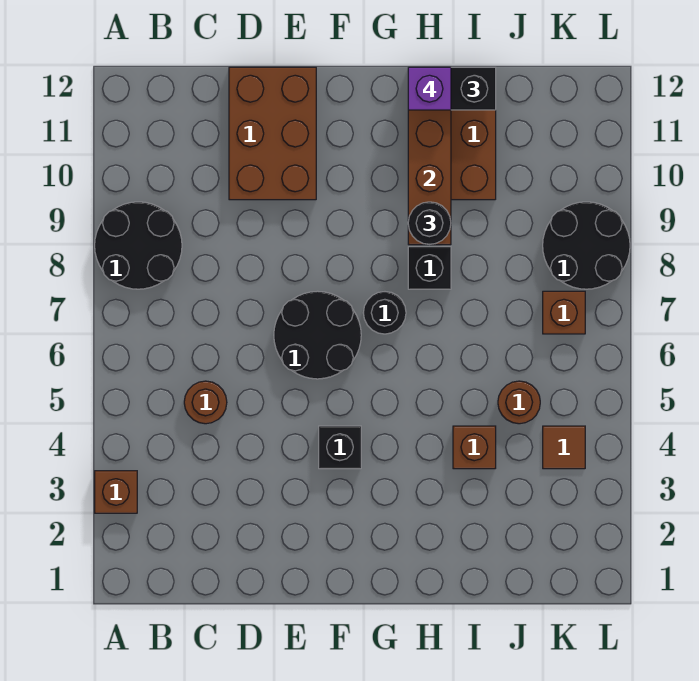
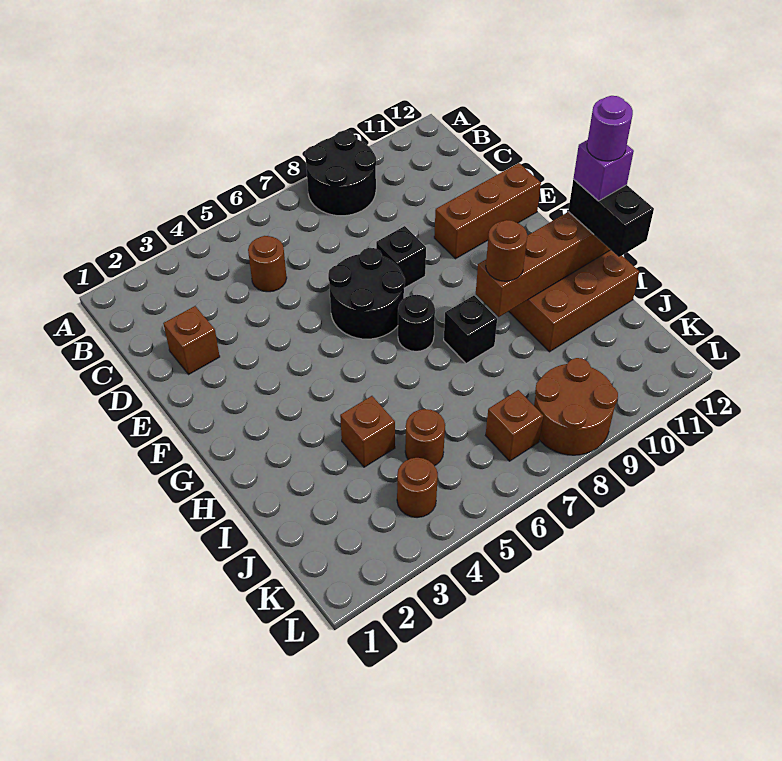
brown brick A3 level 1 -> brown brick D2 level 1
brown brick D10:E12 level 1 -> brown brick E10:E12 level 1
black brick F4 level 1 -> black brick E8 level 1
black round brick H9 level 3 -> brown round brick H9 level 3
none -> purple round brick H12 level 5
brown tile K4 level 1 -> brown round brick K4 level 1
black round brick K8:L9 level 1 -> brown round brick K8:L9 level 1

